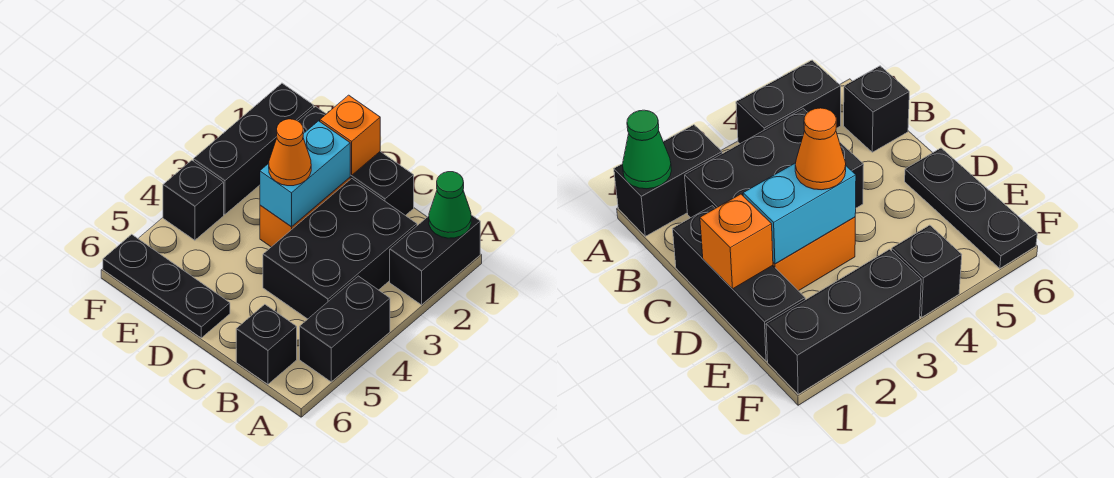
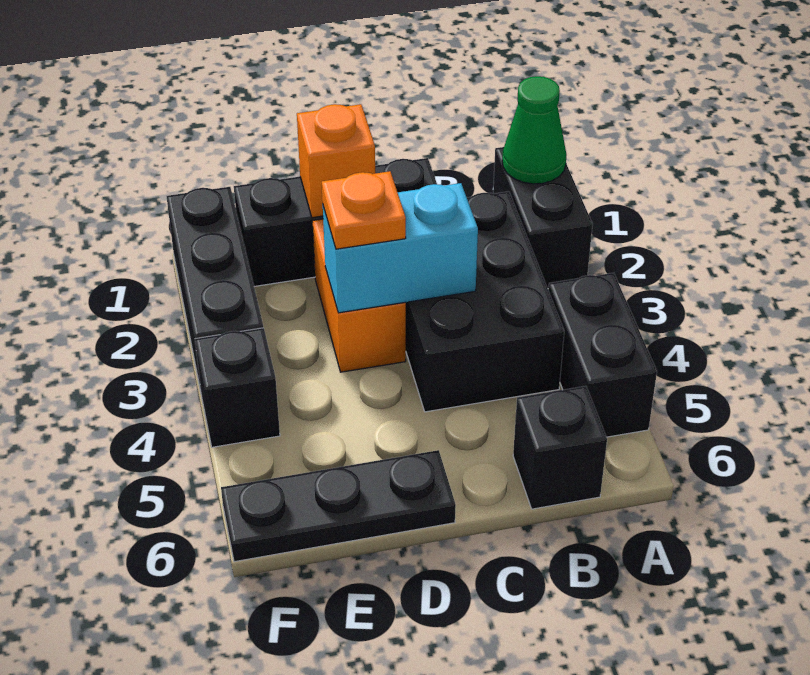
cyan brick D2:D3 level 2 -> cyan brick C3:D3 level 2
orange cone D3 level 3 -> orange plate D3 level 3

